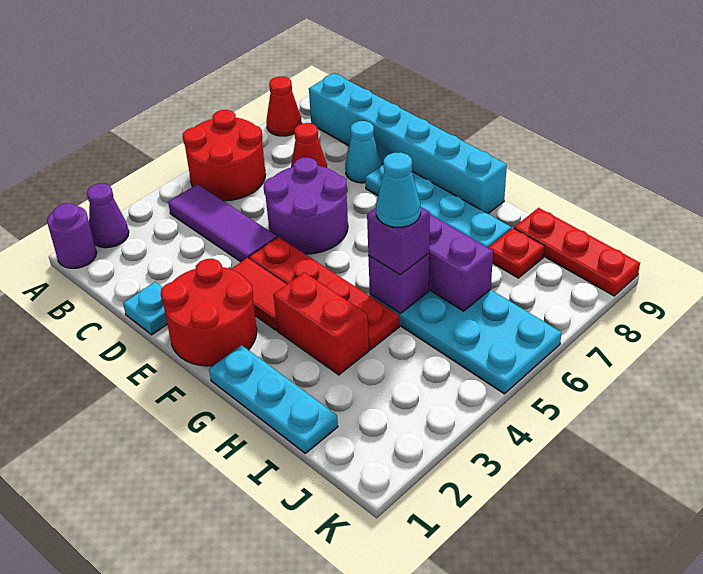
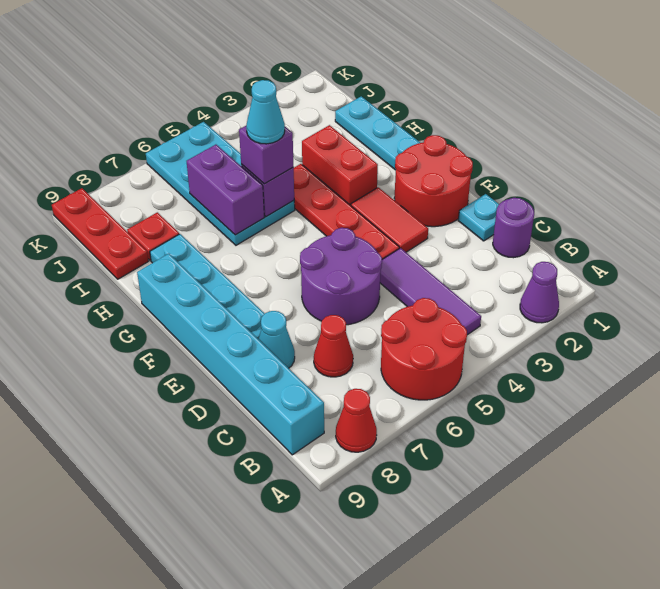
purple round brick A1 level 1 -> purple round brick C1 level 1

